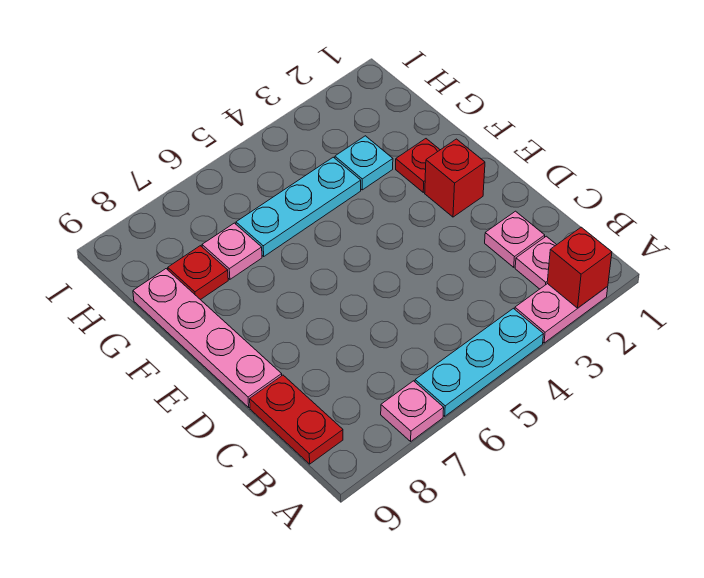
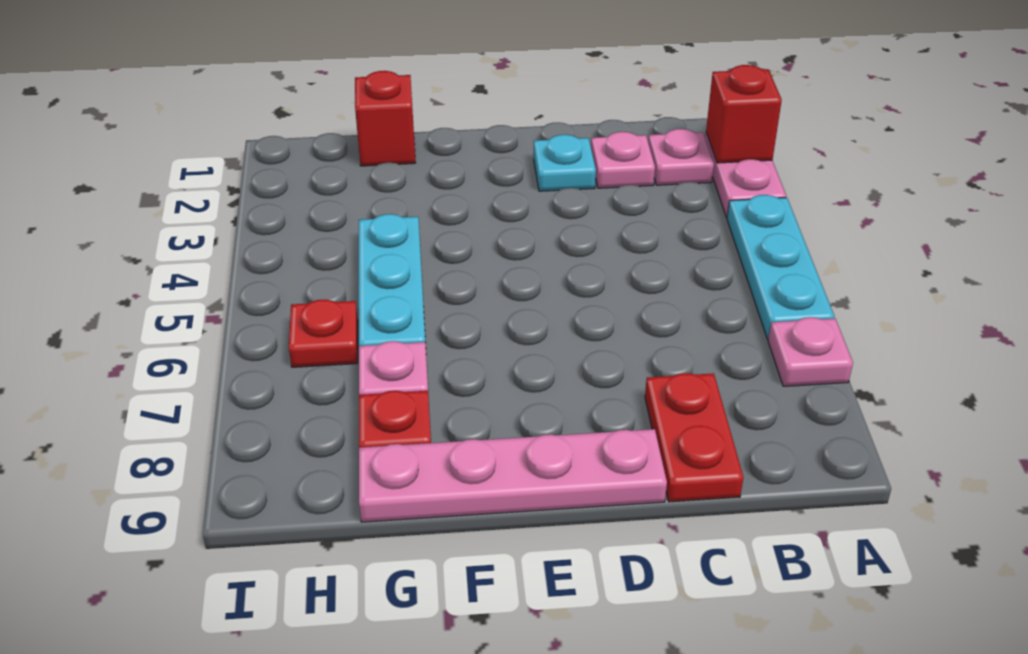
red plate B9:C9 level 1 -> red plate C8:C9 level 1
red brick E2 level 1 -> red brick G1 level 1
red plate F2 level 1 -> red plate H6 level 1
cyan plate G3 level 1 -> cyan plate D2 level 1

